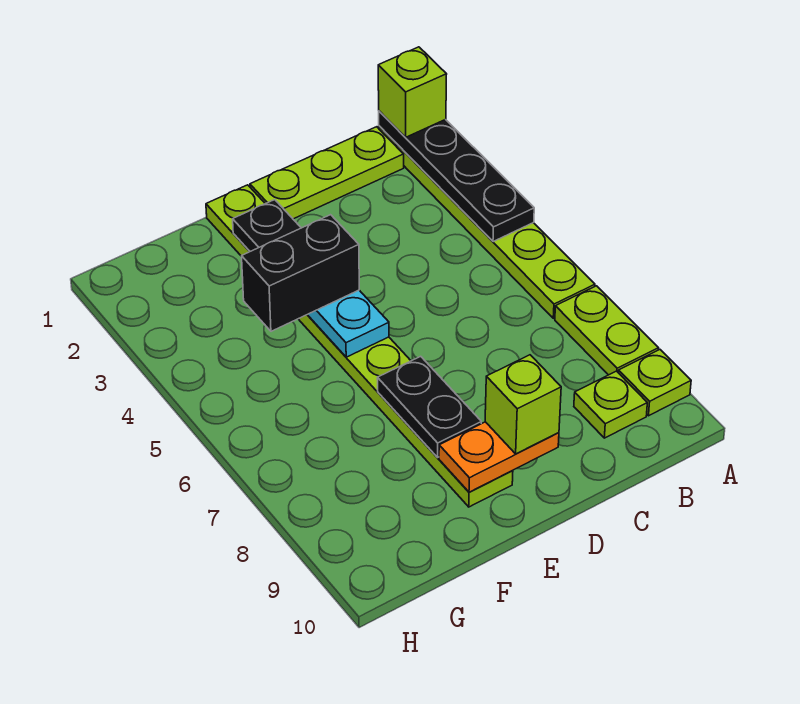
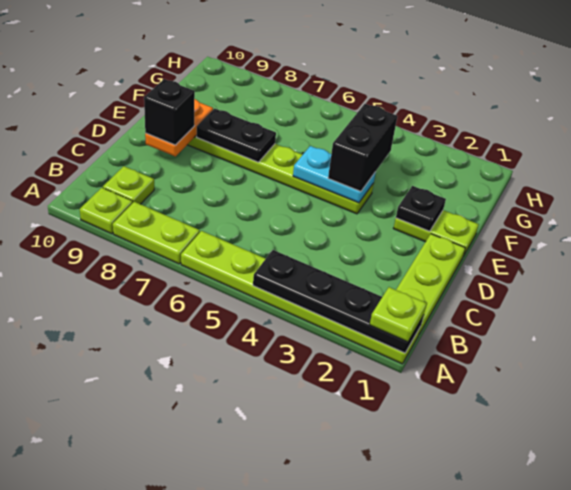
lime brick A1 level 3 -> lime plate A1 level 3
lime brick D9 level 3 -> black brick D9 level 3

